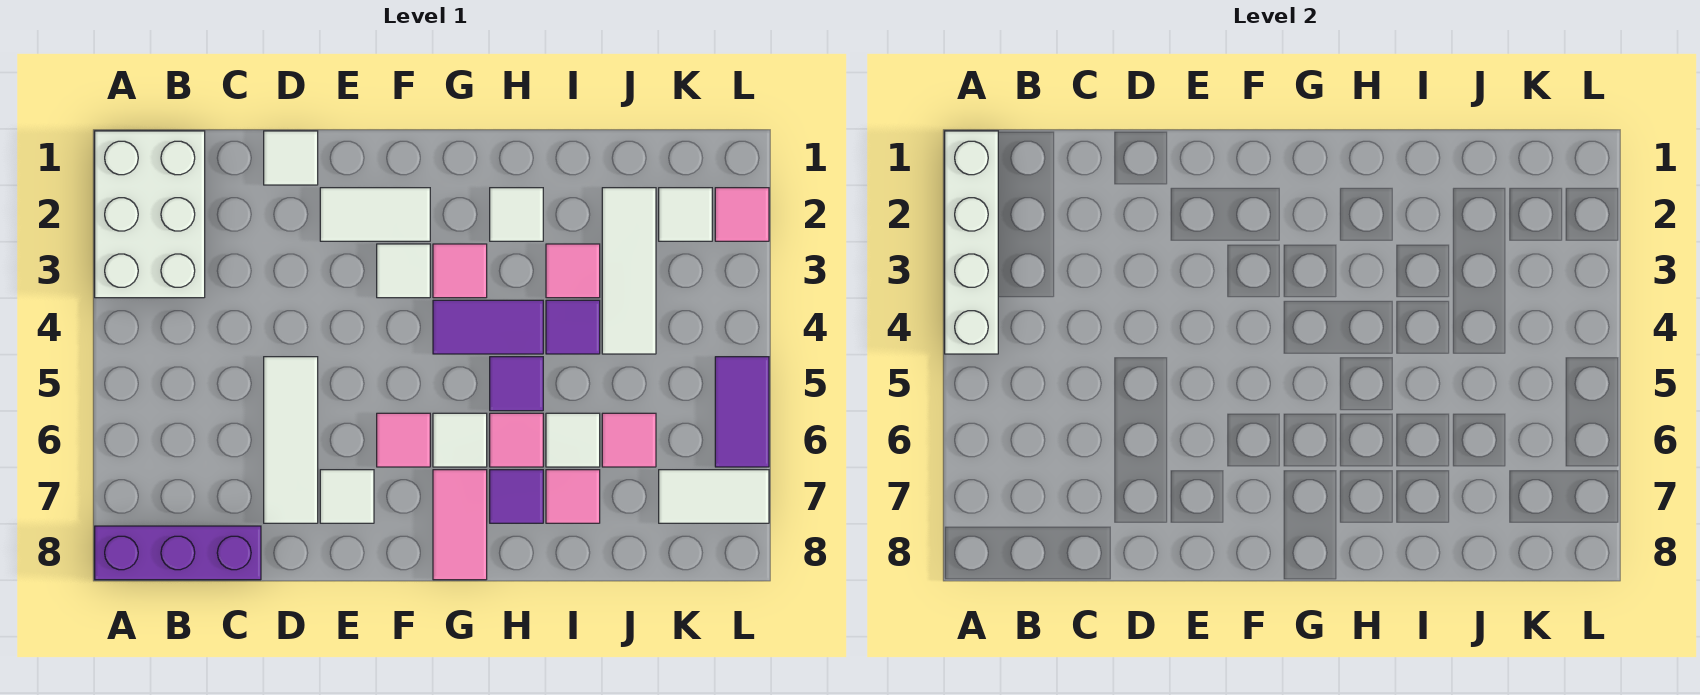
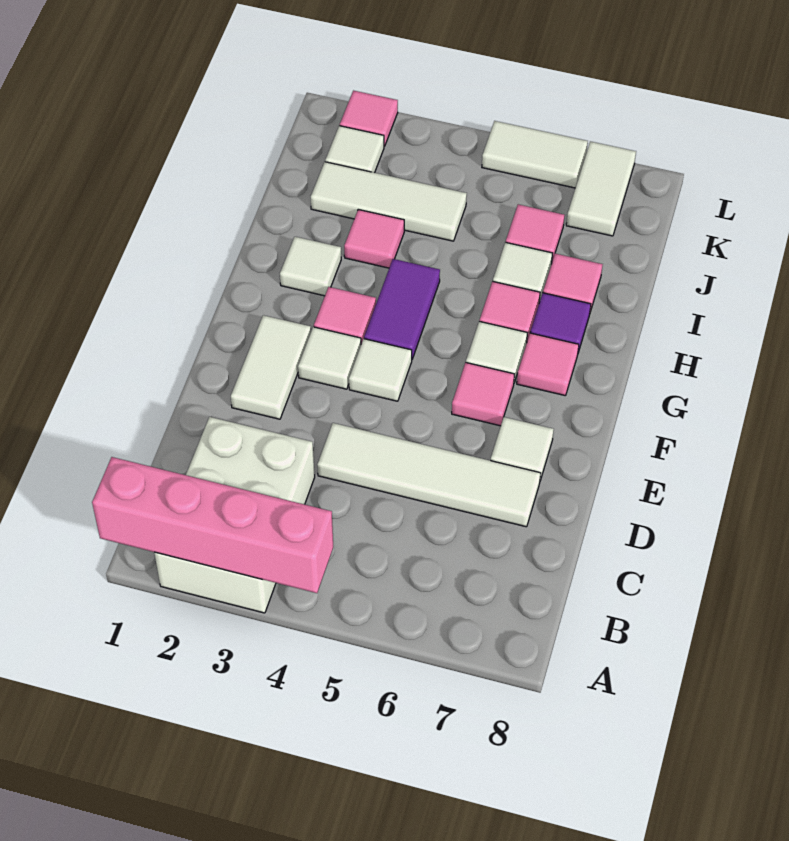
white brick A1:B3 level 1 -> white brick A2:C3 level 1
white brick A1:A4 level 2 -> pink brick A1:A4 level 2
purple brick A8:C8 level 1 -> none
white tile D1 level 1 -> white tile F4 level 1
white tile D5:D7 level 1 -> white tile D4:D7 level 1
pink tile G7:G8 level 1 -> pink tile G7 level 1
purple tile H5 level 1 -> none
purple tile I4 level 1 -> none
purple tile L5:L6 level 1 -> white tile L5:L6 level 1

